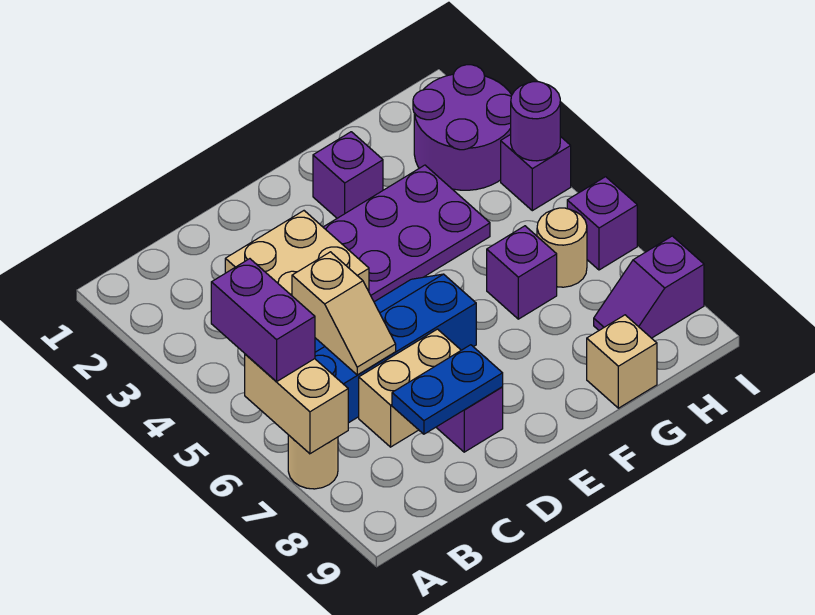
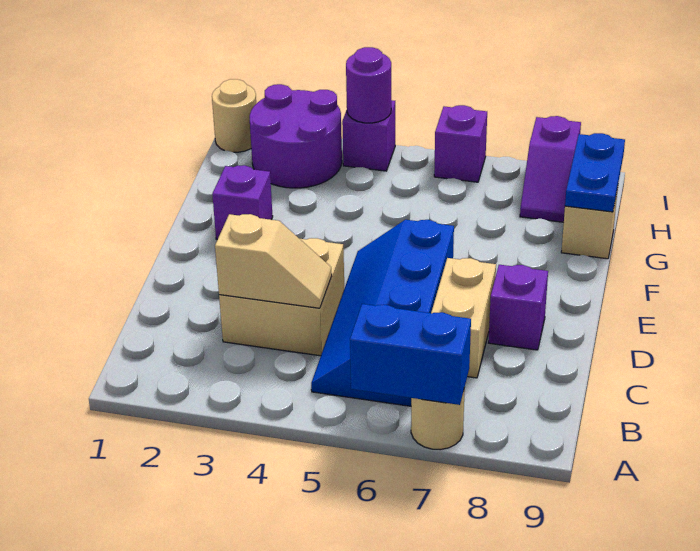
purple brick A5:A6 level 3 -> none
tan brick A6:A7 level 2 -> blue brick A6:A7 level 2
tan slope C5:C6 level 2 top 5 -> tan slope C3:C4 level 2 top 3
blue plate C8:D8 level 2 -> blue plate G9:H9 level 2
purple plate E3:G4 level 1 -> none
purple brick G6 level 1 -> none
tan round brick H6 level 1 -> tan round brick I1 level 1

